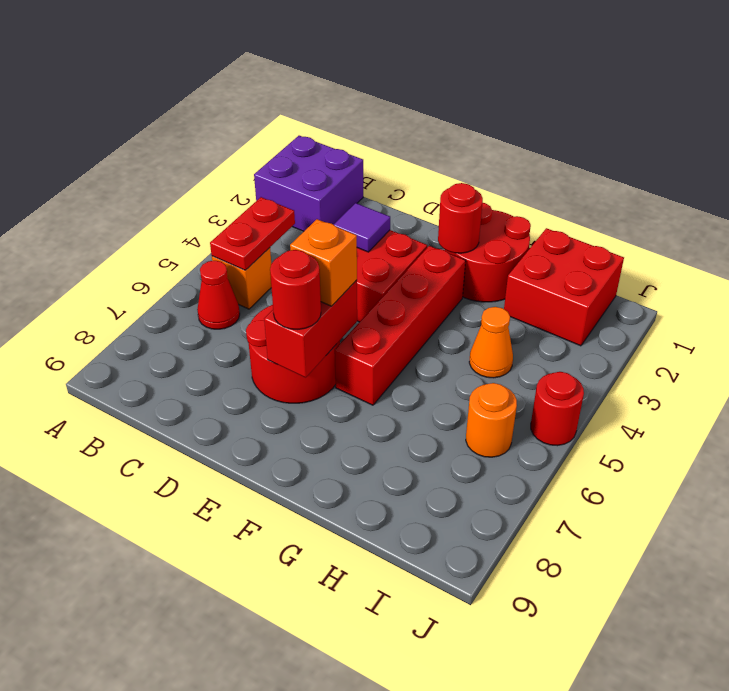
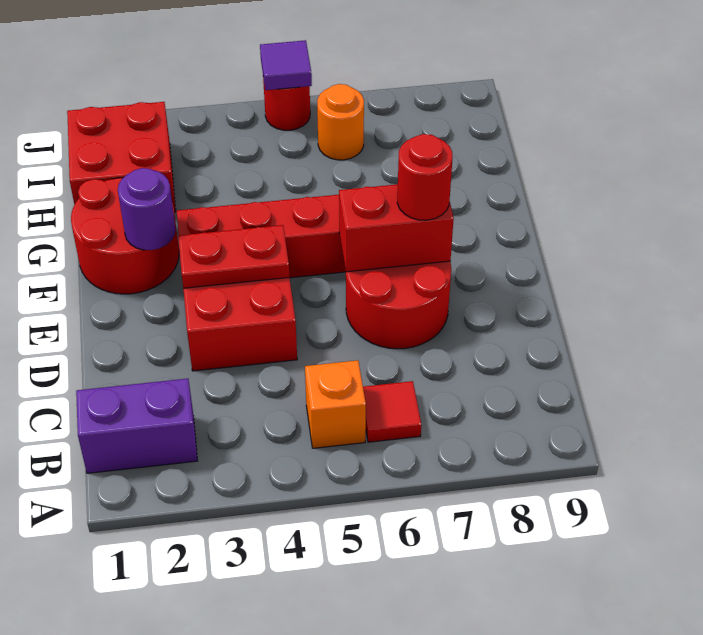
purple brick A1:B2 level 1 -> purple brick B1:B2 level 1
red plate B4:B5 level 2 -> red plate E3:E4 level 2
red cone B6 level 1 -> red tile B6 level 1
purple tile D3 level 2 -> purple tile J5 level 2
orange brick E6 level 3 -> none
red round brick F2 level 2 -> purple round brick F2 level 2
orange cone H4 level 1 -> none

